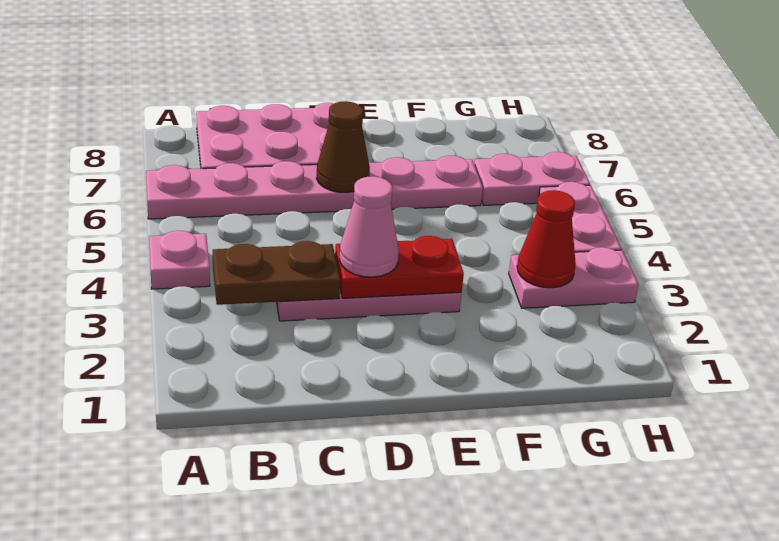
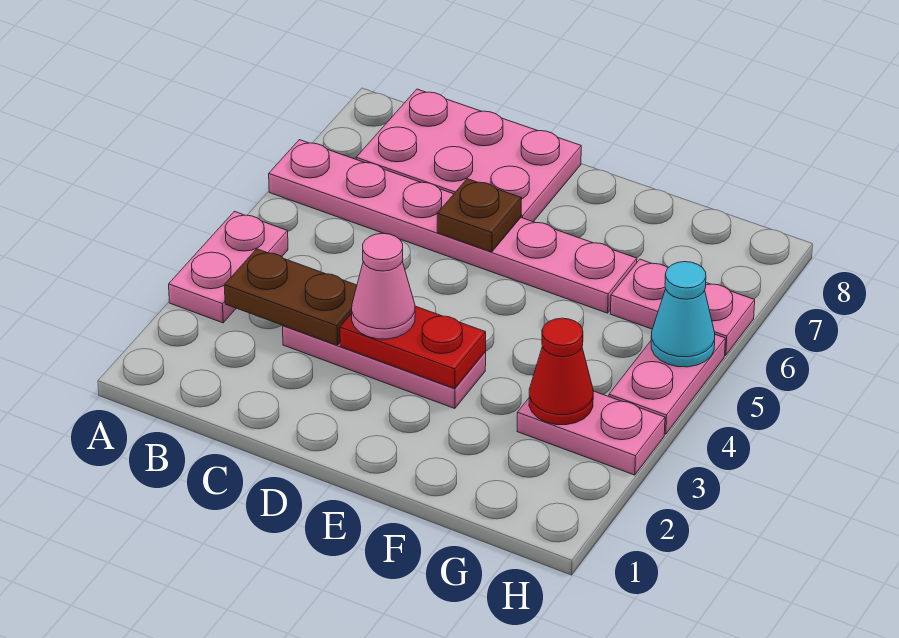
pink plate A4 level 1 -> pink plate A3:A4 level 1
brown cone D6 level 2 -> brown plate D6 level 2
none -> cyan cone H5 level 2

